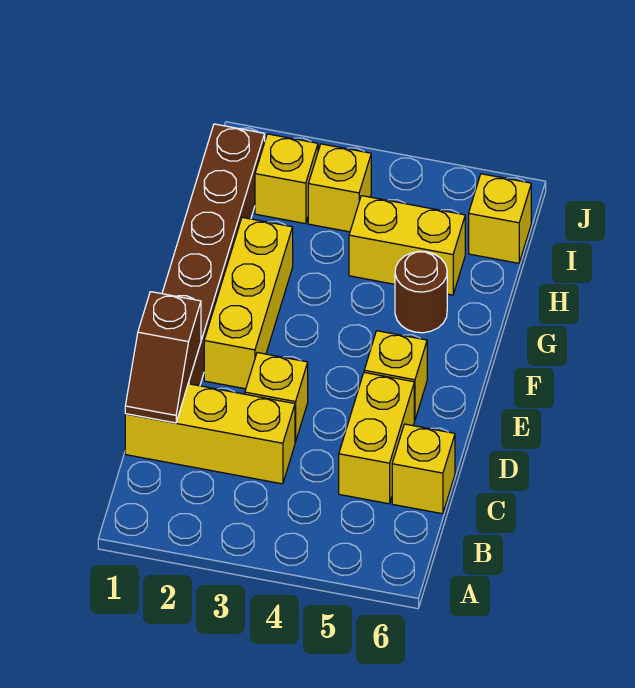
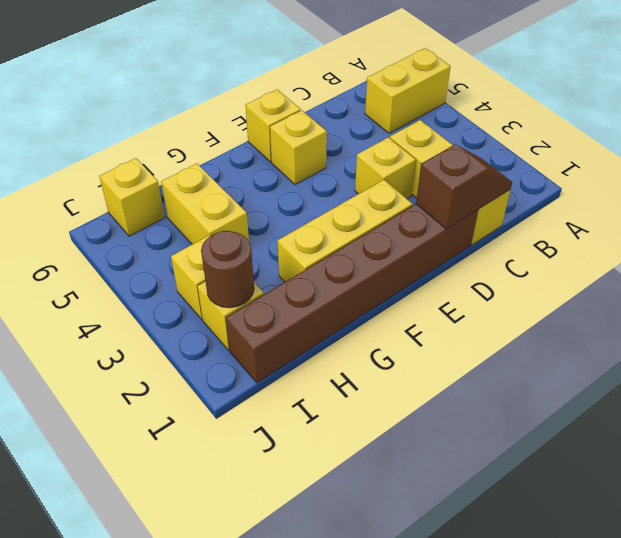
yellow brick C5:D5 level 1 -> yellow brick A5:B5 level 1
yellow brick C6 level 1 -> yellow brick E6 level 1
brown round brick G5 level 1 -> brown round brick I2 level 2

